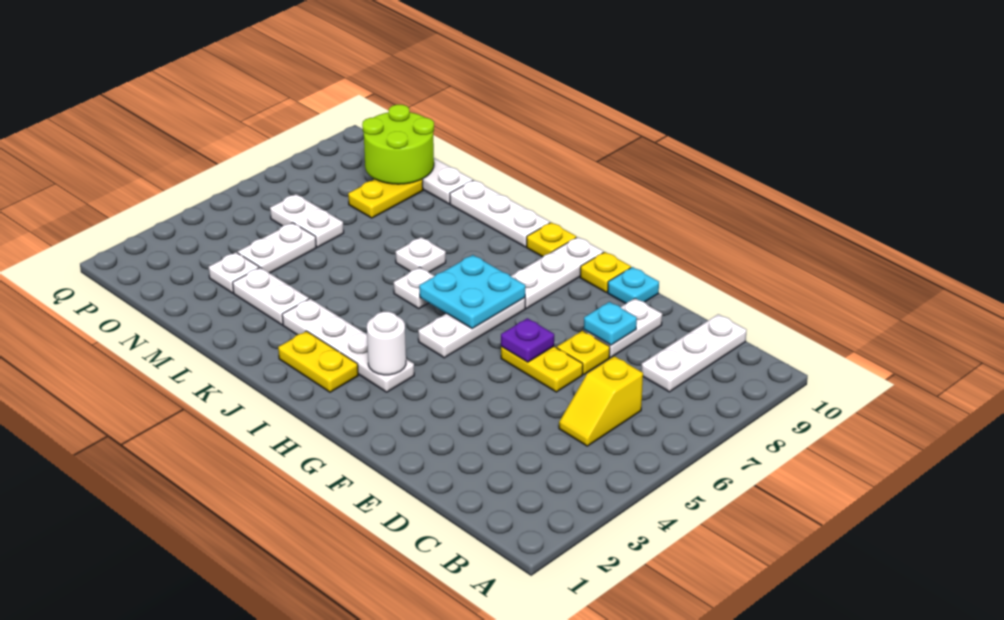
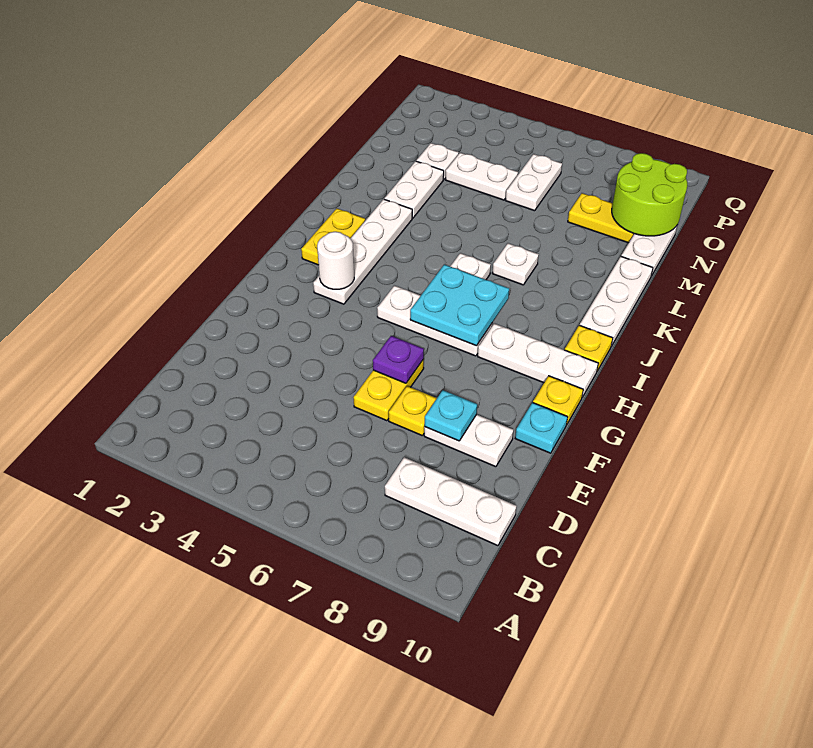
yellow slope C5:C6 level 1 top 6 -> none

